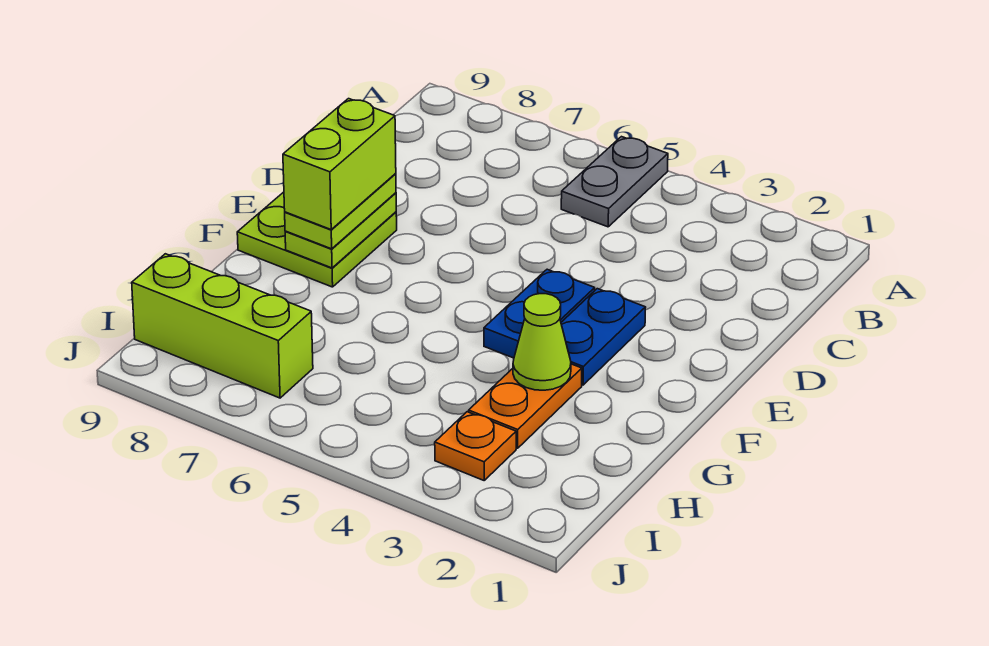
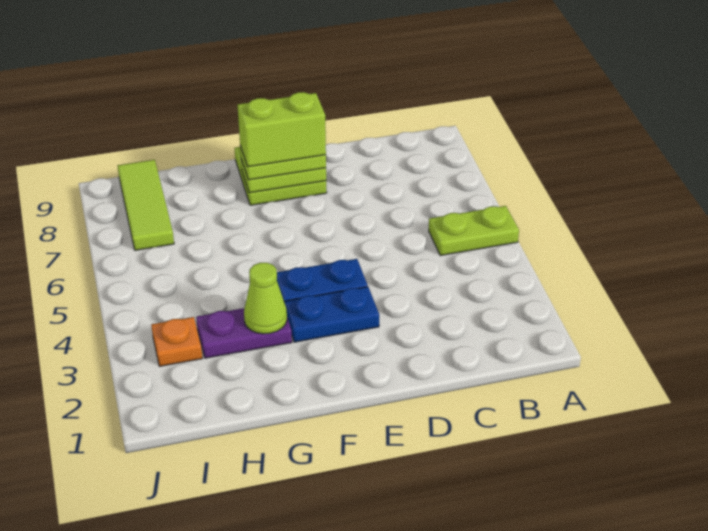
grey plate A5:B5 level 1 -> lime plate A5:B5 level 1
orange plate G3:H3 level 1 -> purple plate G3:H3 level 1
lime brick I7:I9 level 1 -> lime tile I7:I9 level 1

